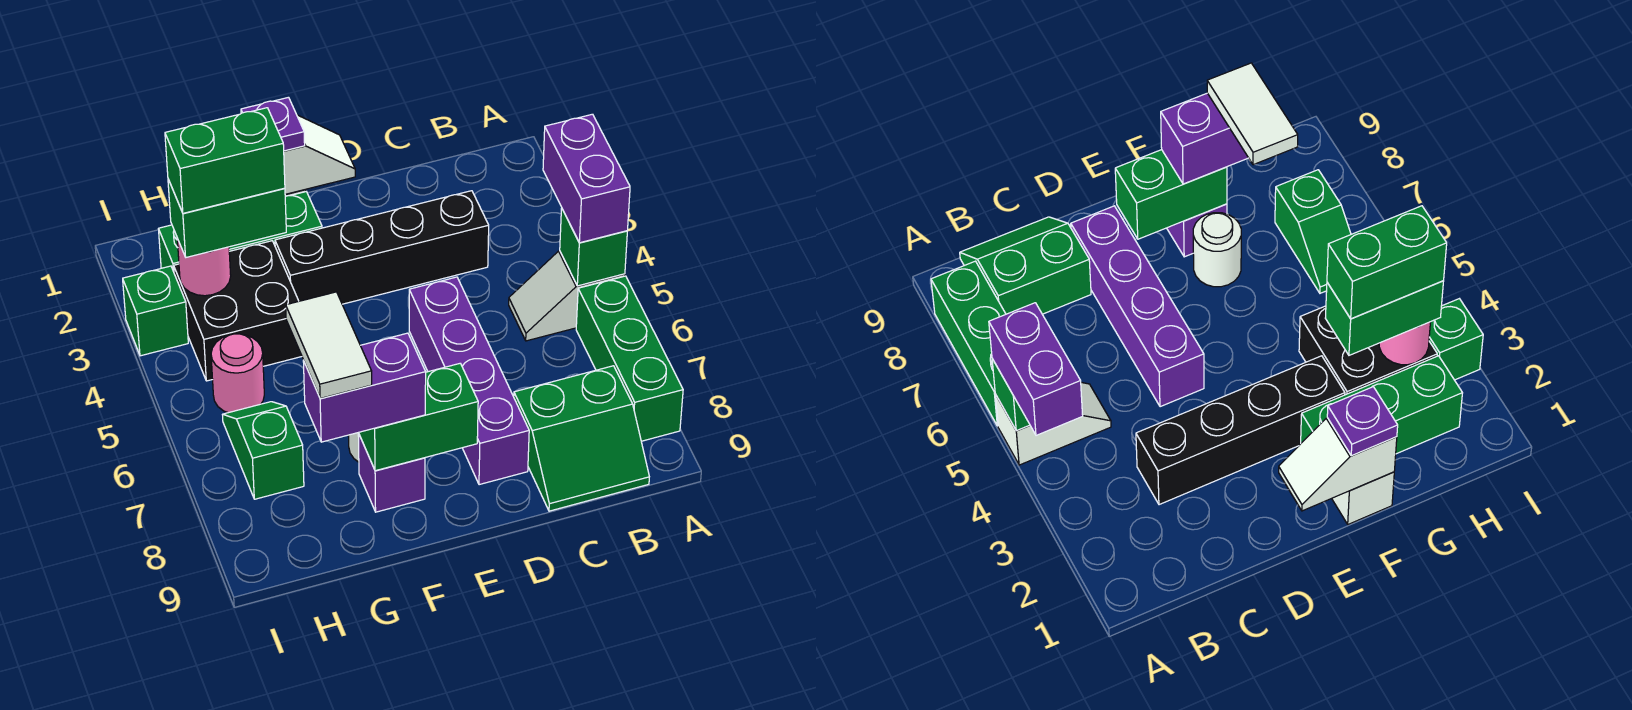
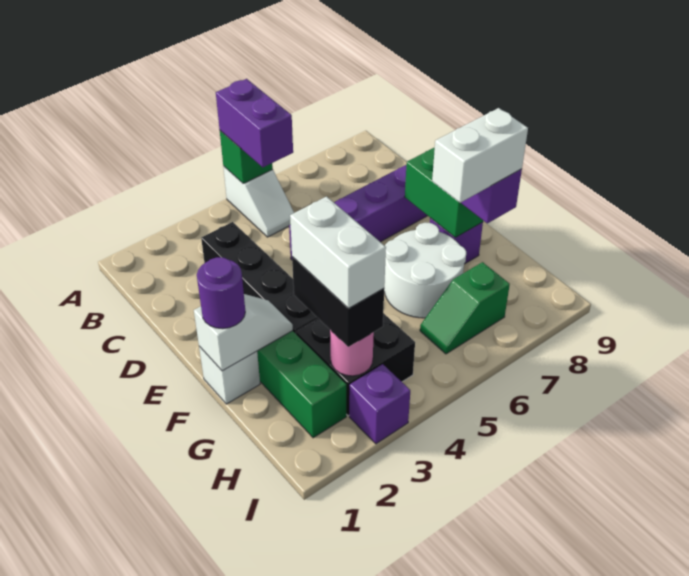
purple brick A4:A5 level 3 -> purple brick A5:B5 level 3
green brick A6:A8 level 1 -> none
green slope B8:C9 level 1 top 8 -> none
white slope E1:F1 level 2 top F -> white slope F1:F2 level 2 top 1
purple plate F1 level 3 -> purple round brick F1 level 3
white round brick F7 level 1 -> white round brick F6:G7 level 1
green brick G3:H3 level 3 -> black brick G3:H3 level 3
green brick G3:H3 level 4 -> white brick G3:H3 level 4
white tile G7:G8 level 4 -> white brick G7:G8 level 4
pink round brick H5 level 1 -> none
green brick I3 level 1 -> purple brick I3 level 1

